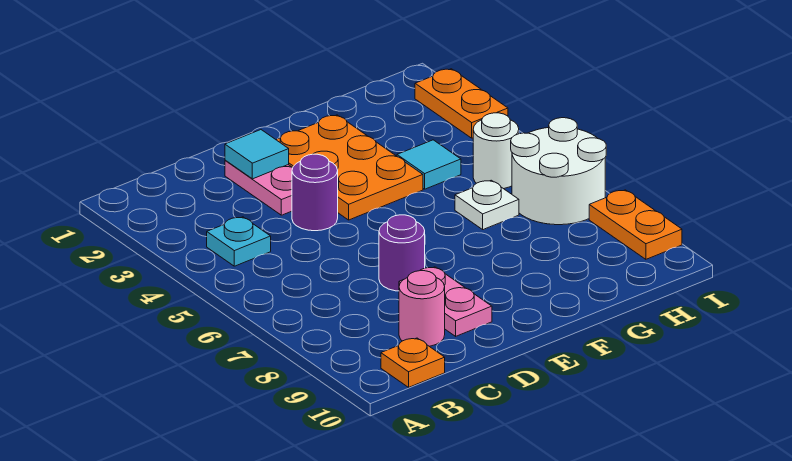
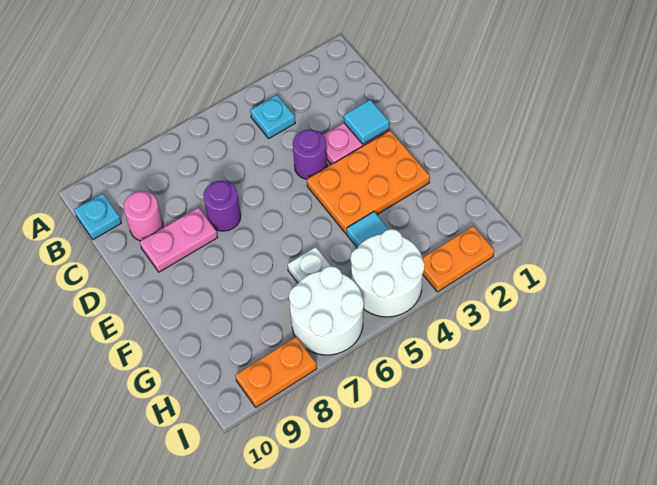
orange plate B10 level 1 -> cyan plate B10 level 1
white round brick H5 level 1 -> white round brick H4:I5 level 1

